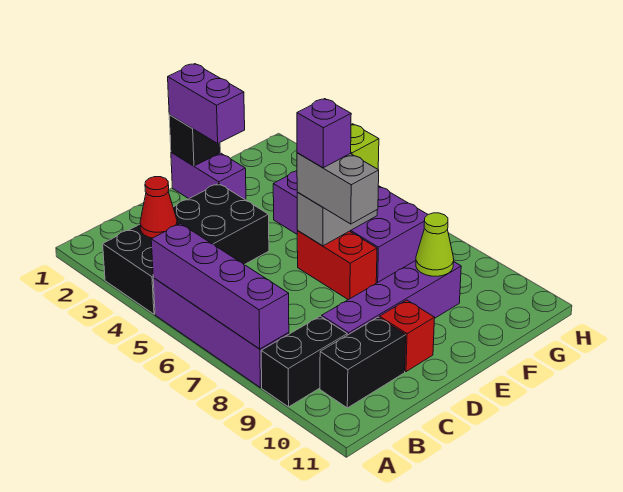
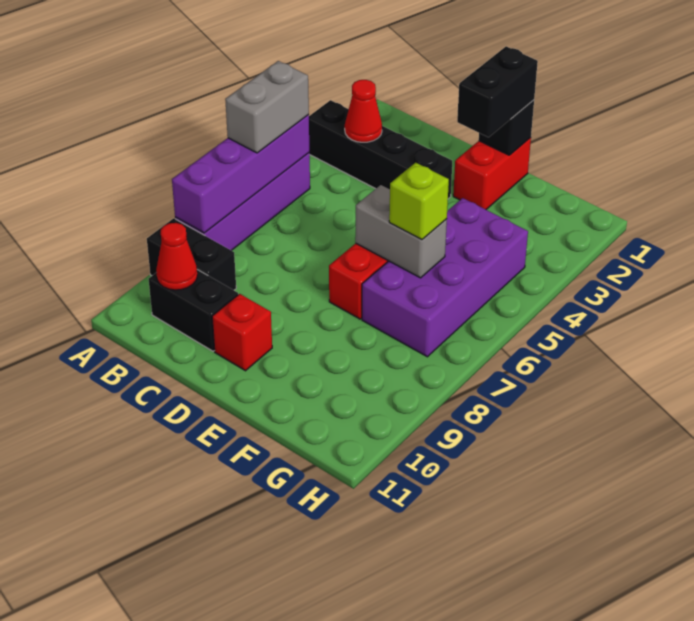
black brick A3:D4 level 1 -> black brick A3:D3 level 1
none -> red cone B10 level 2
purple brick C9:F9 level 1 -> none
purple brick E1:E2 level 1 -> red brick E1:E2 level 1
purple brick E1:E2 level 3 -> black brick E1:E2 level 3
grey brick E6:E7 level 3 -> grey brick A5:A6 level 3
purple brick E6 level 4 -> none
lime cone F9 level 2 -> none

